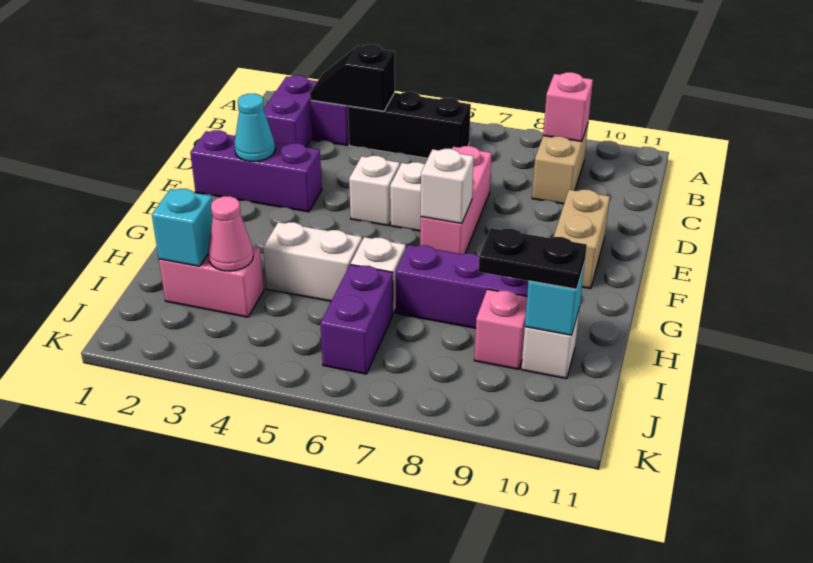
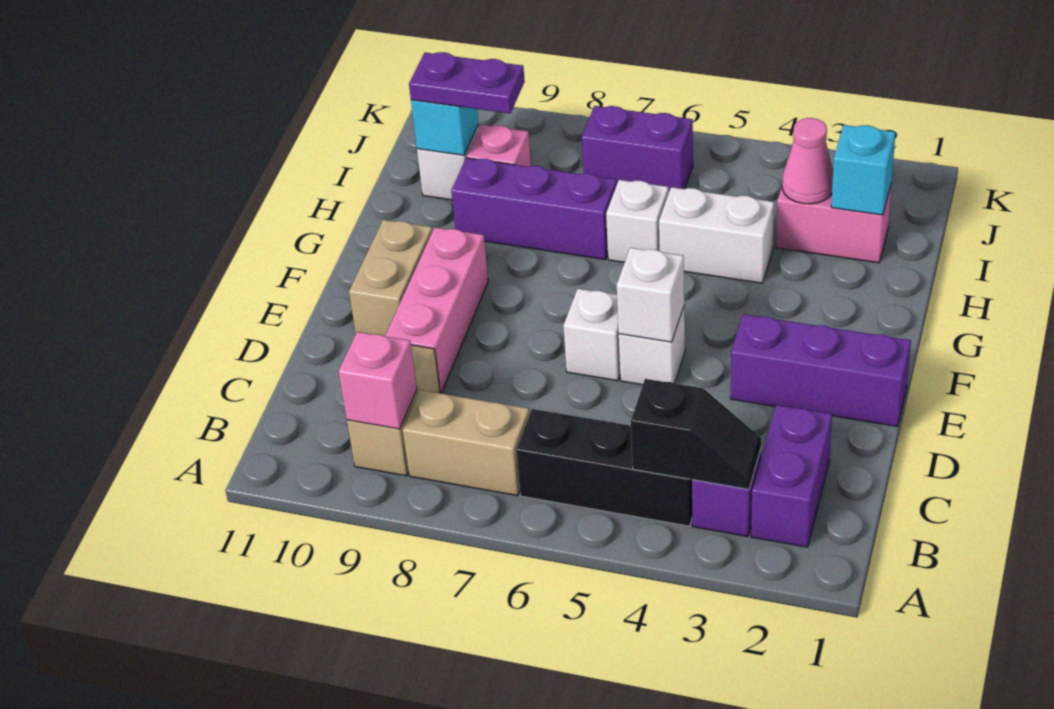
none -> tan brick B7:B8 level 1
pink brick D7:F7 level 1 -> pink brick D9:F9 level 1
cyan cone E2 level 2 -> none
white brick F7 level 2 -> white brick E5 level 2
purple brick I6:J6 level 1 -> purple brick J6:J7 level 1
black plate I9:I10 level 3 -> purple plate I9:I10 level 3

